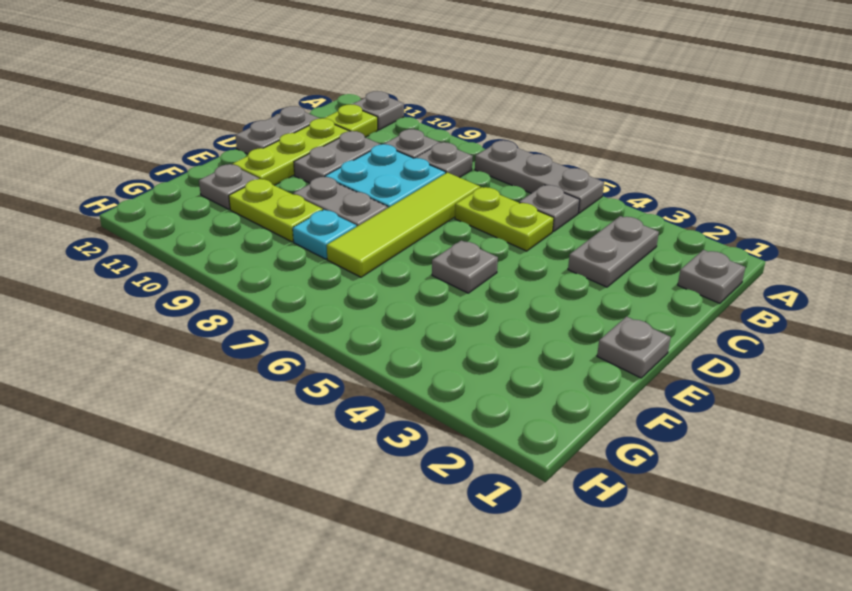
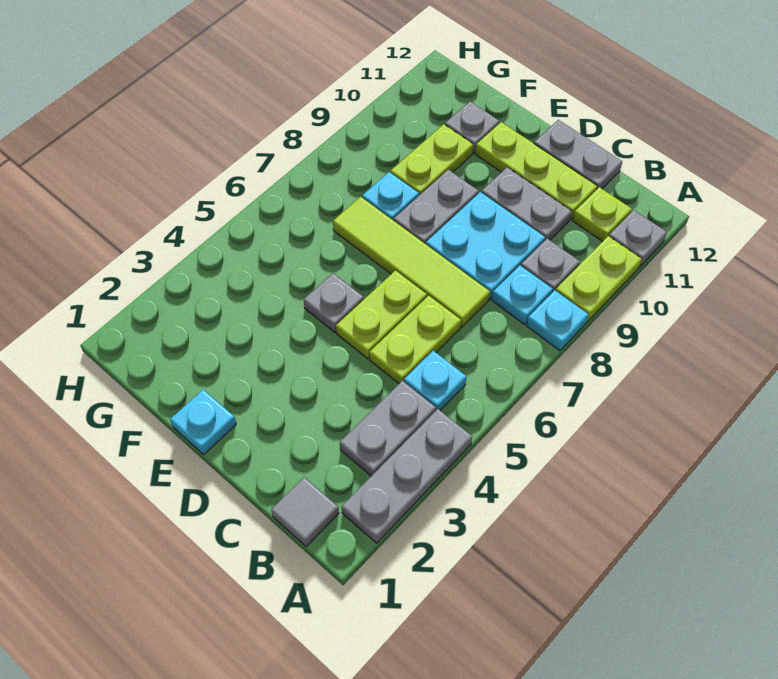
grey plate A5:A7 level 1 -> grey plate A2:A4 level 1
none -> cyan plate A8 level 1
none -> lime plate A9:A10 level 1
grey plate B1 level 1 -> grey tile B1 level 1
grey plate B3:C3 level 1 -> grey plate B3:B4 level 1
grey plate B5 level 1 -> cyan plate B5 level 1
grey plate B8 level 1 -> cyan plate B8 level 1
none -> lime plate D5:D6 level 1
grey plate E1 level 1 -> cyan plate E1 level 1

